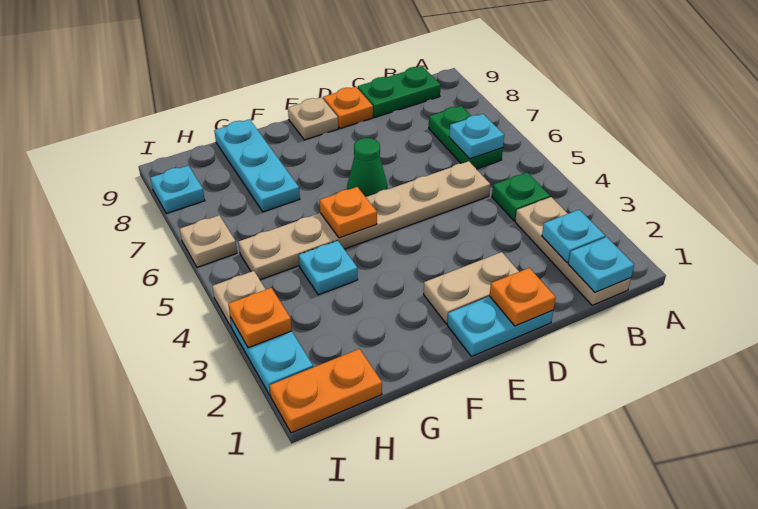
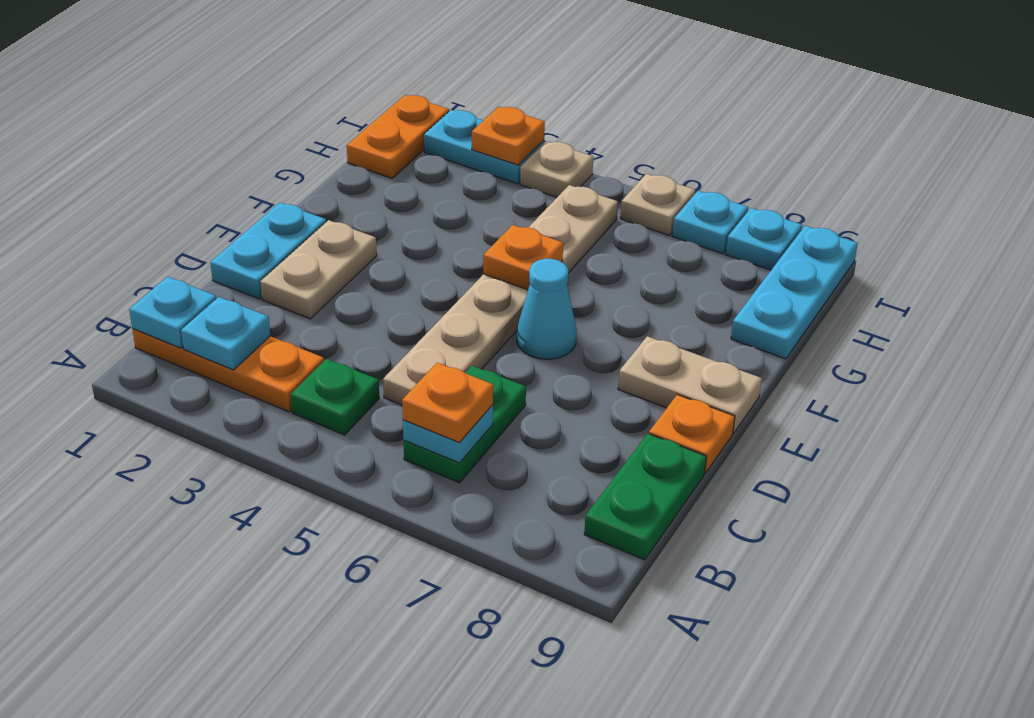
tan plate B1:B3 level 1 -> orange plate B1:B3 level 1
green plate B6:B7 level 1 -> green plate B6:C6 level 1
orange plate D1 level 2 -> orange plate B6 level 3
green cone E6 level 1 -> cyan cone E6 level 1
tan plate E9 level 1 -> tan plate E8:E9 level 1
cyan plate G4 level 1 -> cyan plate I7 level 1
cyan plate G7:G9 level 1 -> cyan plate G9:I9 level 1

